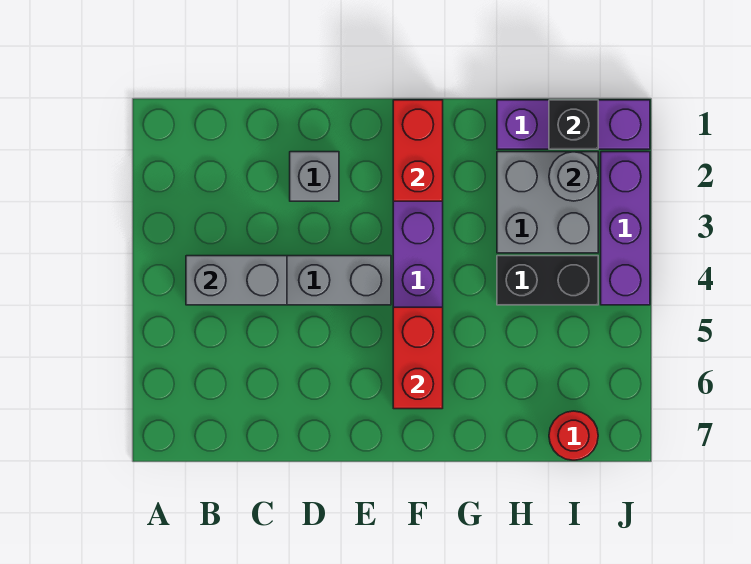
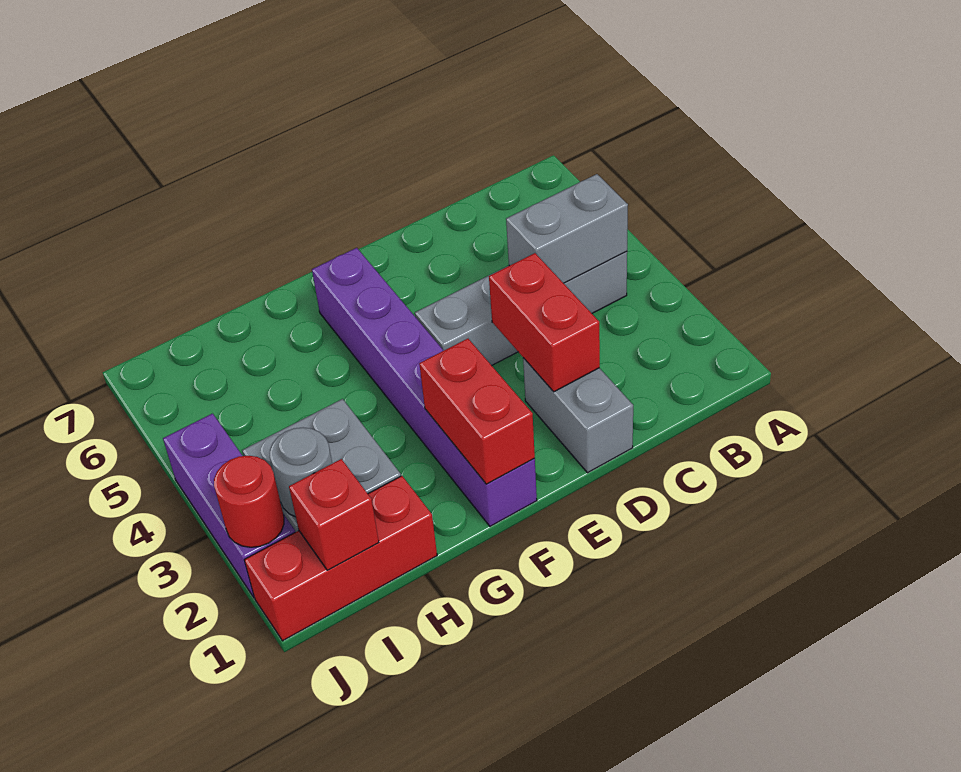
grey brick D2 level 1 -> grey brick D1:D2 level 1
red brick F5:F6 level 2 -> red brick D2:D3 level 2
purple brick H1:J1 level 1 -> red brick H1:J1 level 1
black brick H4:I4 level 1 -> none
black brick I1 level 2 -> red brick I1 level 2
red round brick I7 level 1 -> red round brick J2 level 2

